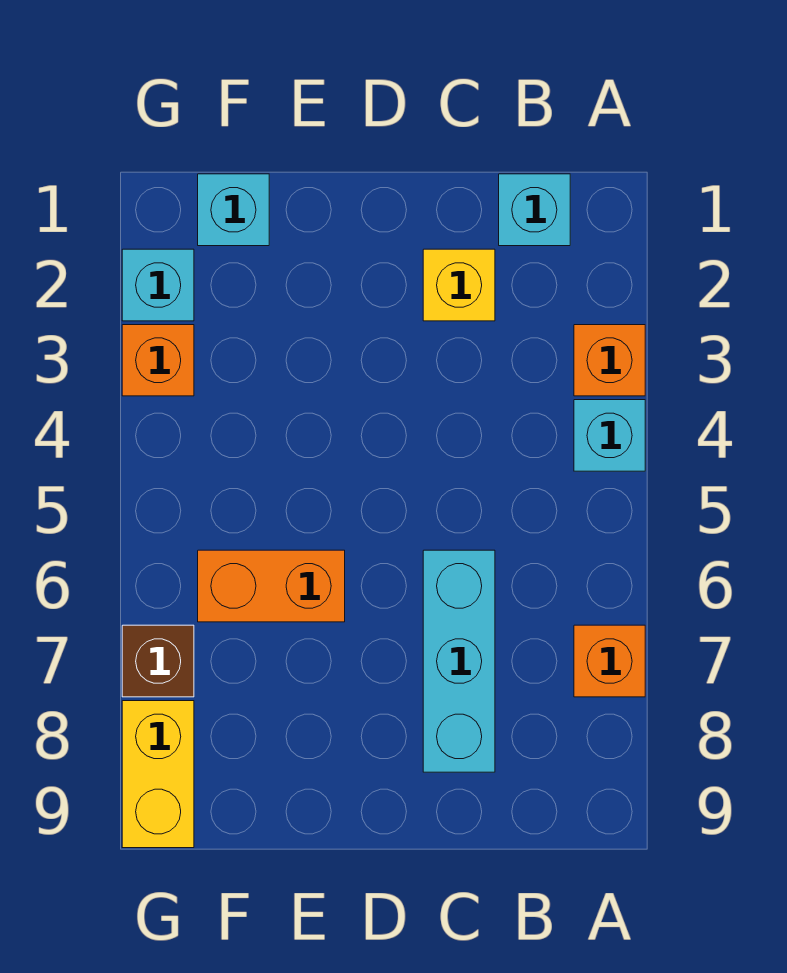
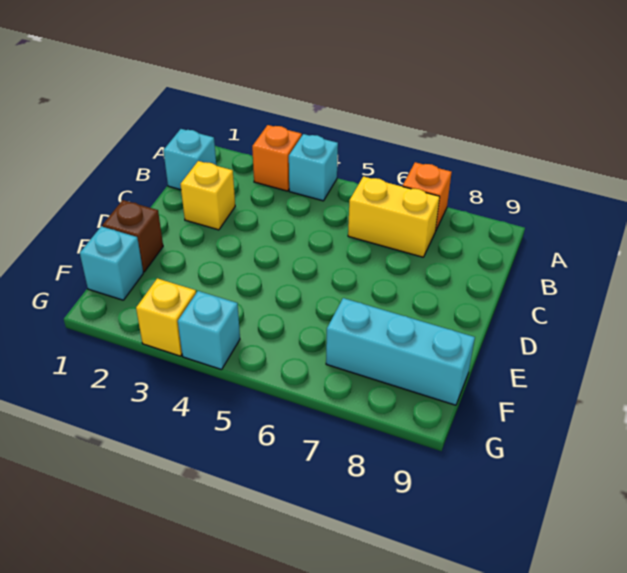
cyan brick C6:C8 level 1 -> cyan brick F7:F9 level 1
orange brick E6:F6 level 1 -> none
cyan brick G2 level 1 -> cyan brick G4 level 1
orange brick G3 level 1 -> yellow brick G3 level 1
brown brick G7 level 1 -> brown brick E1 level 1
yellow brick G8:G9 level 1 -> yellow brick B6:B7 level 1

